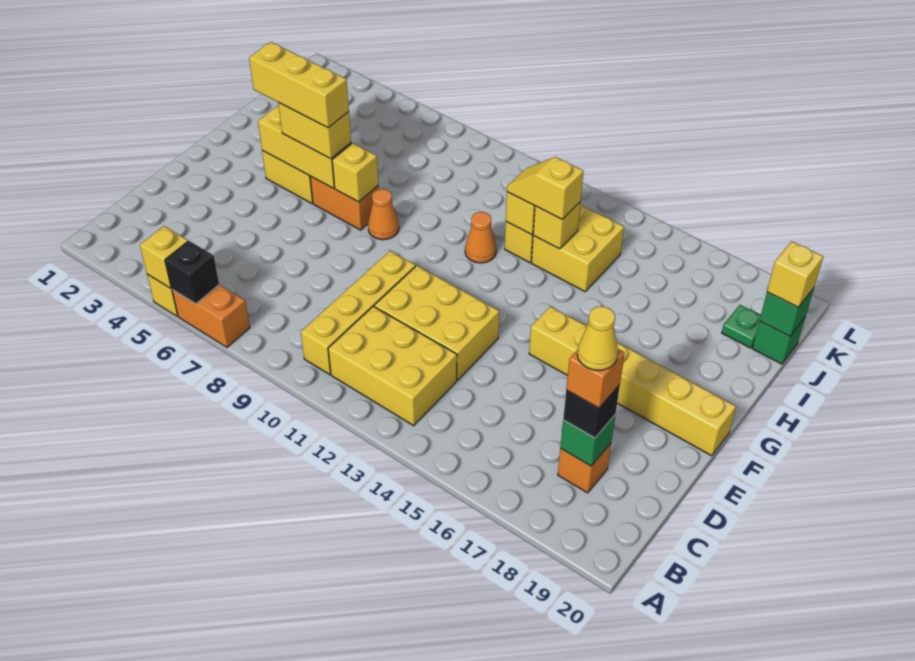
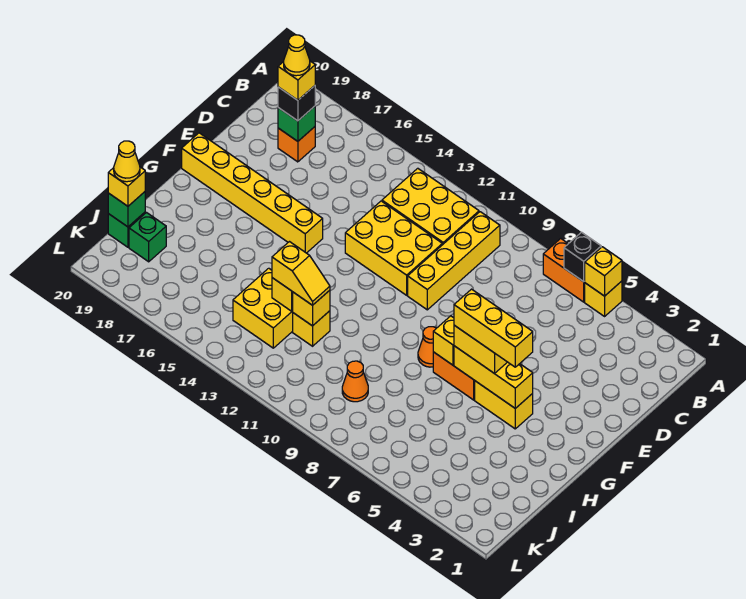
orange brick C18 level 4 -> yellow brick C18 level 4
orange cone H11 level 1 -> orange cone J9 level 1
green plate J19 level 1 -> green brick J19 level 1
none -> yellow cone J20 level 4

